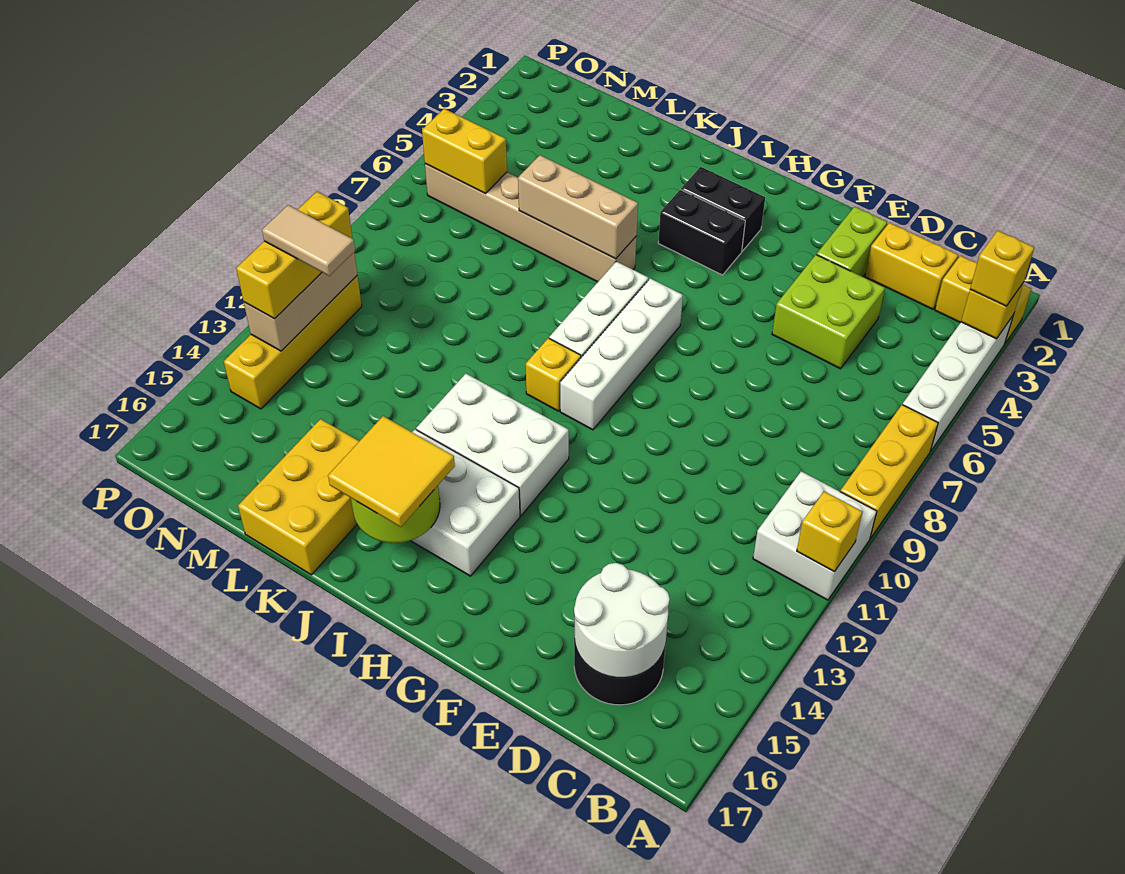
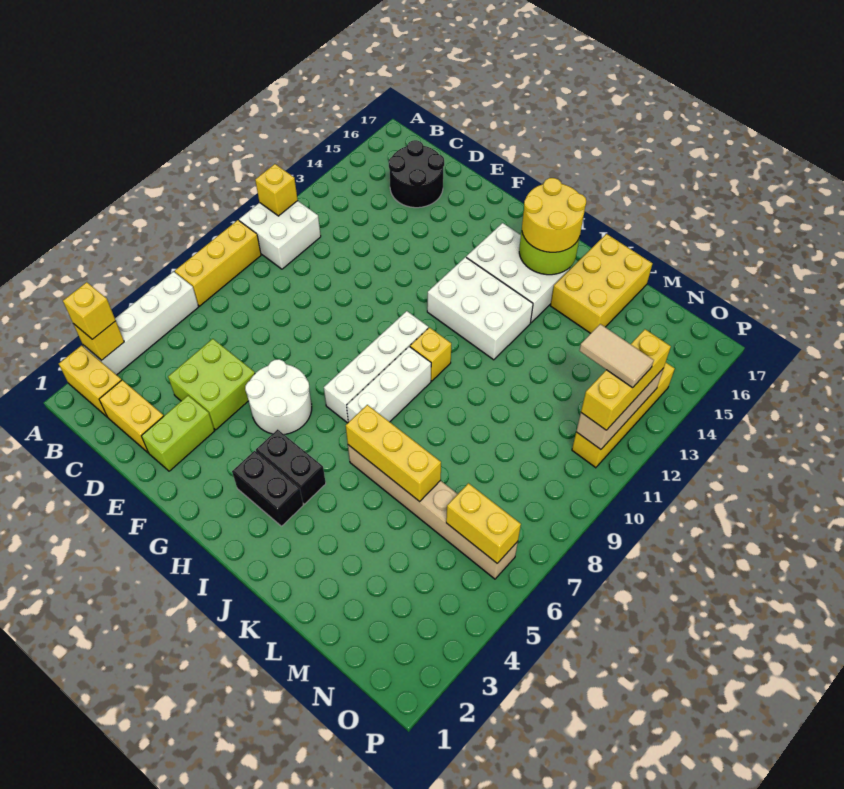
white round brick C15:D16 level 2 -> white round brick F5:G6 level 1
yellow tile I15:J16 level 3 -> yellow round brick I15:J16 level 3
tan brick J6:L6 level 2 -> yellow brick J6:L6 level 2

